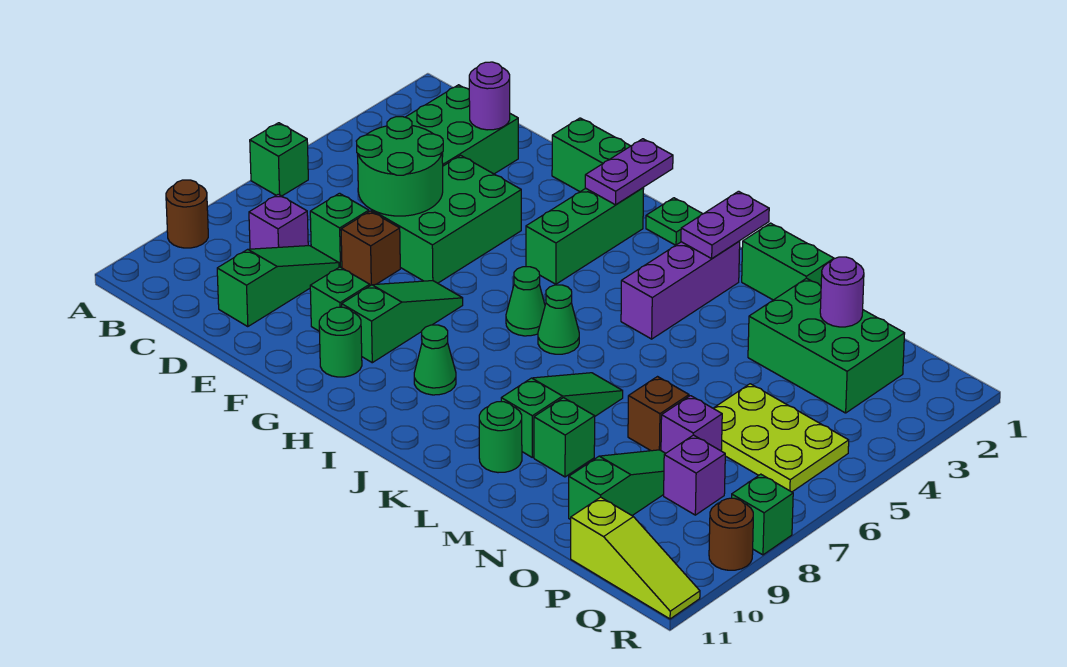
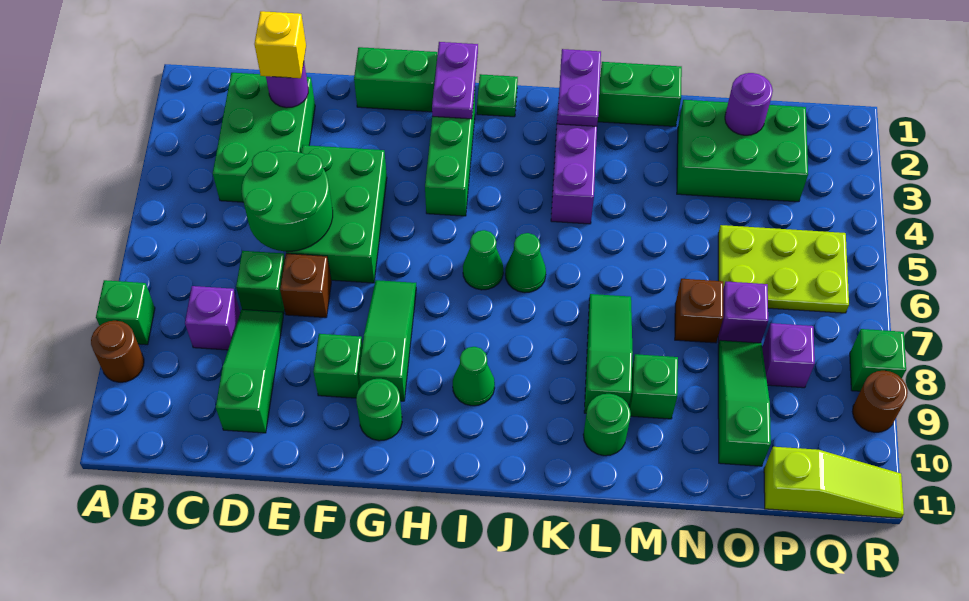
green brick A6 level 1 -> green brick A8 level 1
none -> yellow brick D2 level 3

